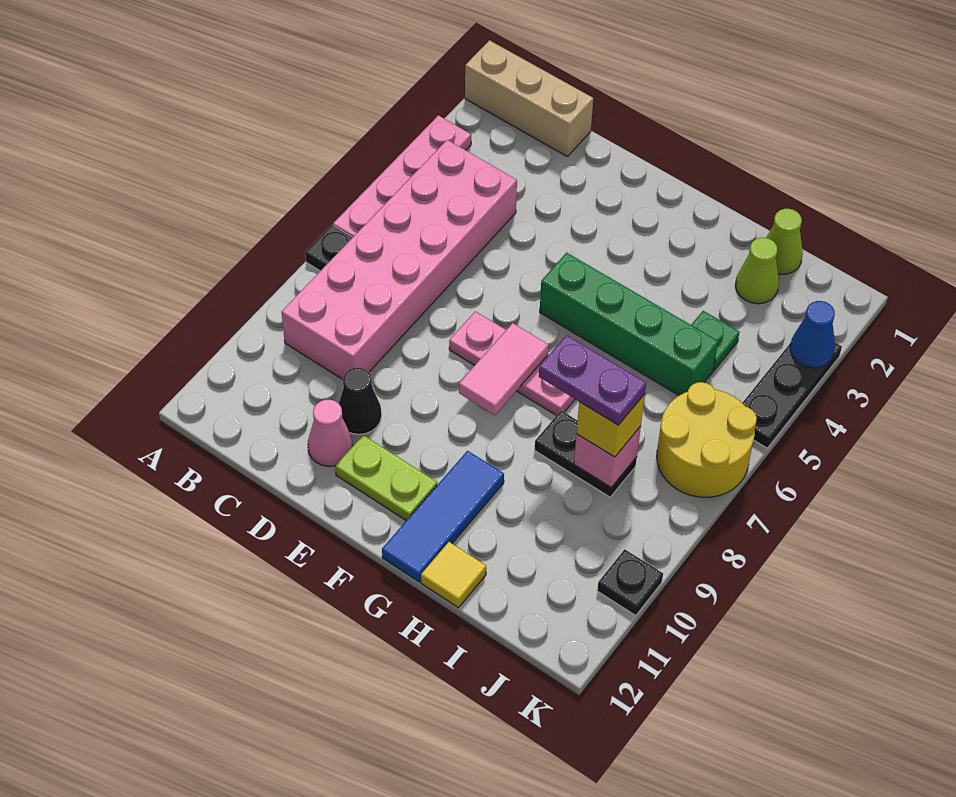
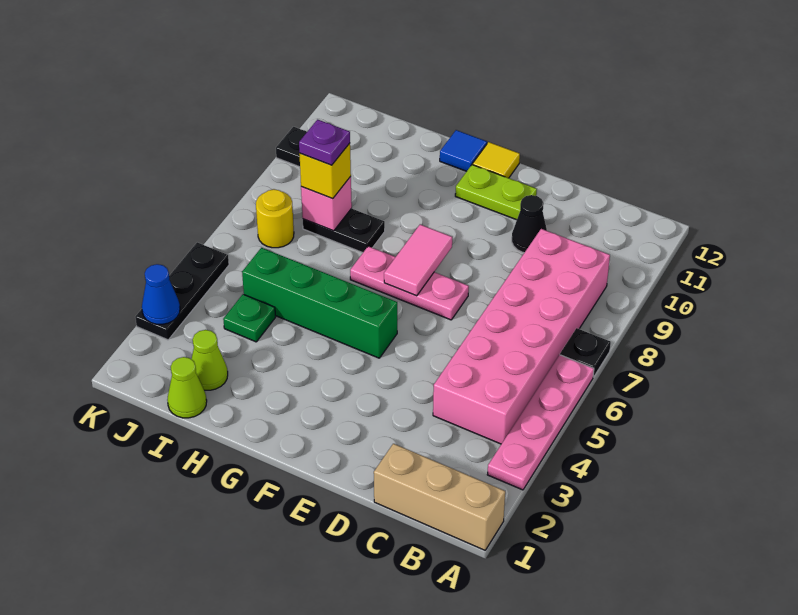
pink cone D11 level 1 -> none
blue tile G10:G12 level 1 -> blue tile G12 level 1
purple plate H8:I8 level 4 -> purple plate I8 level 4
yellow tile H12 level 1 -> yellow tile F12 level 1
yellow round brick J6:K7 level 1 -> yellow round brick J7 level 1

